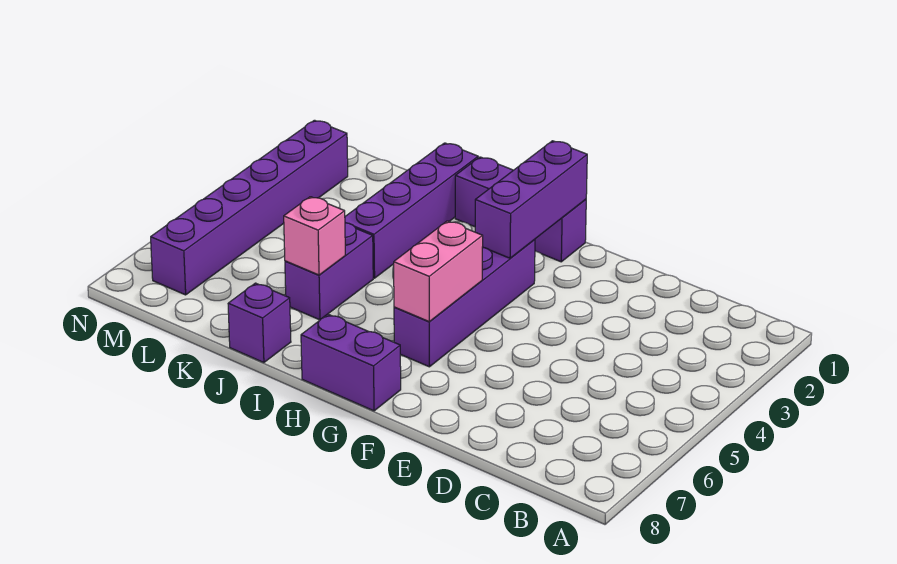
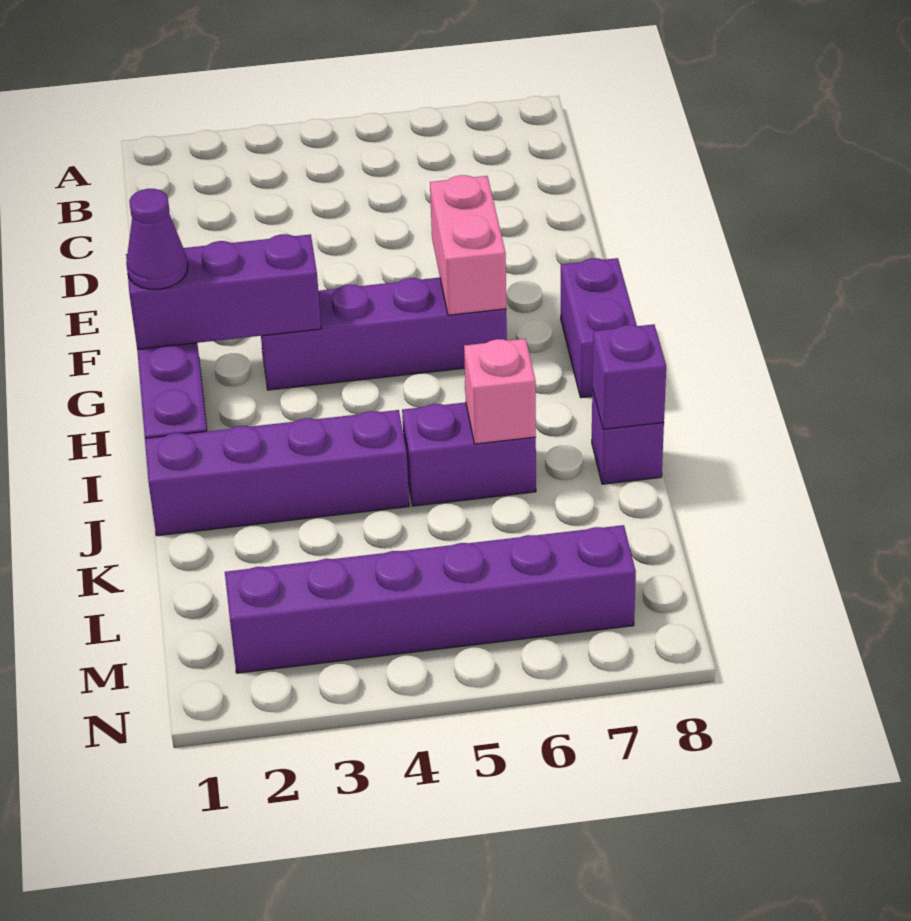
none -> purple cone G1 level 3
pink brick G5:G6 level 2 -> pink brick F6:G6 level 2
none -> purple brick J8 level 2

